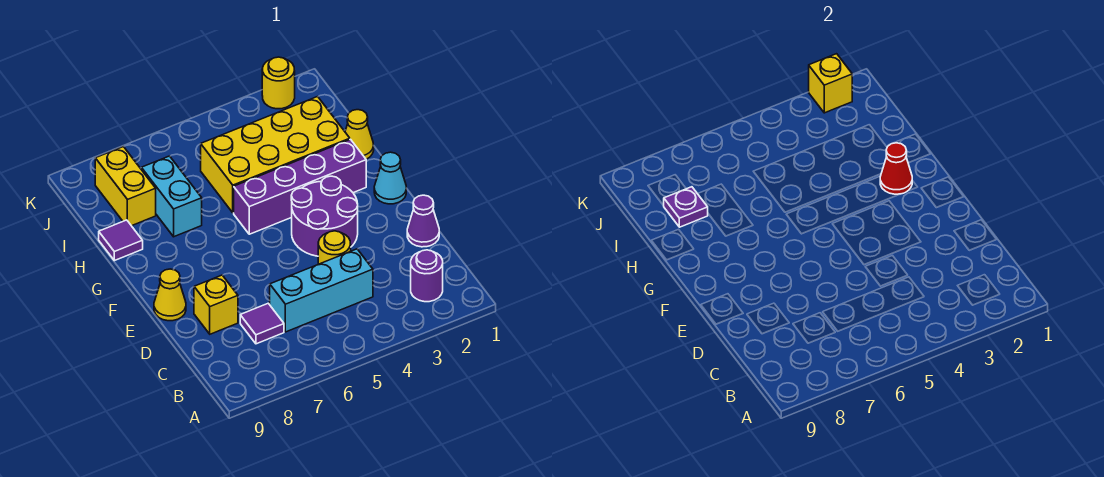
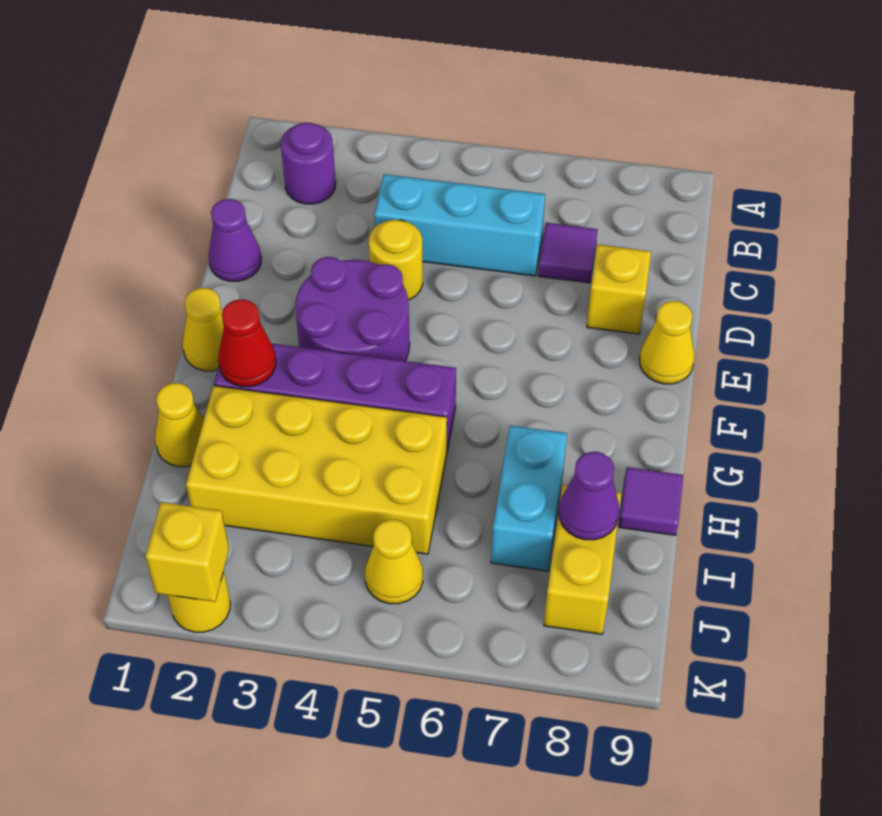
cyan cone F1 level 1 -> yellow cone F1 level 1
purple plate I8 level 2 -> purple cone I8 level 2
none -> yellow cone J5 level 1

